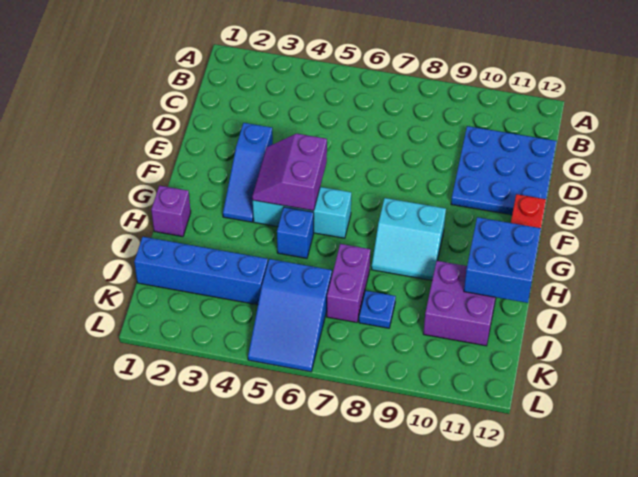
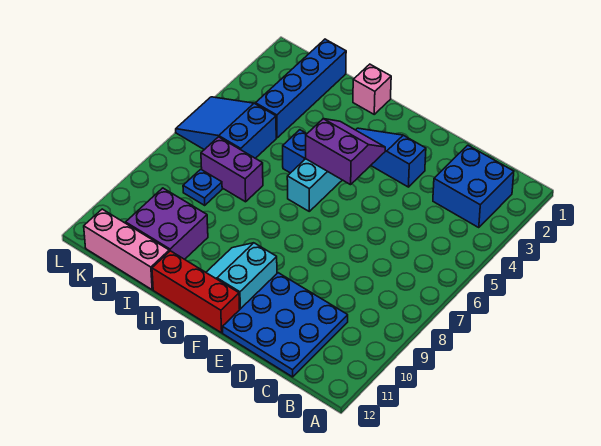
cyan slope G8:H9 level 1 top G -> cyan slope F10:G11 level 1 top F
purple brick H1 level 1 -> pink brick H1 level 1
blue brick H11:I12 level 2 -> blue brick B2:C3 level 1
none -> pink brick I12:K12 level 1

